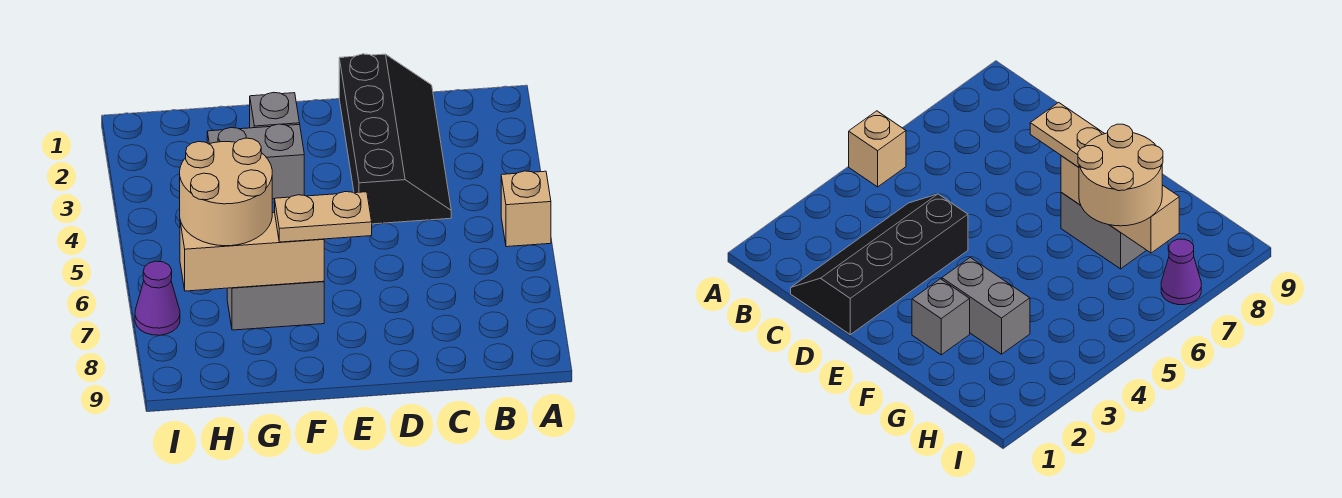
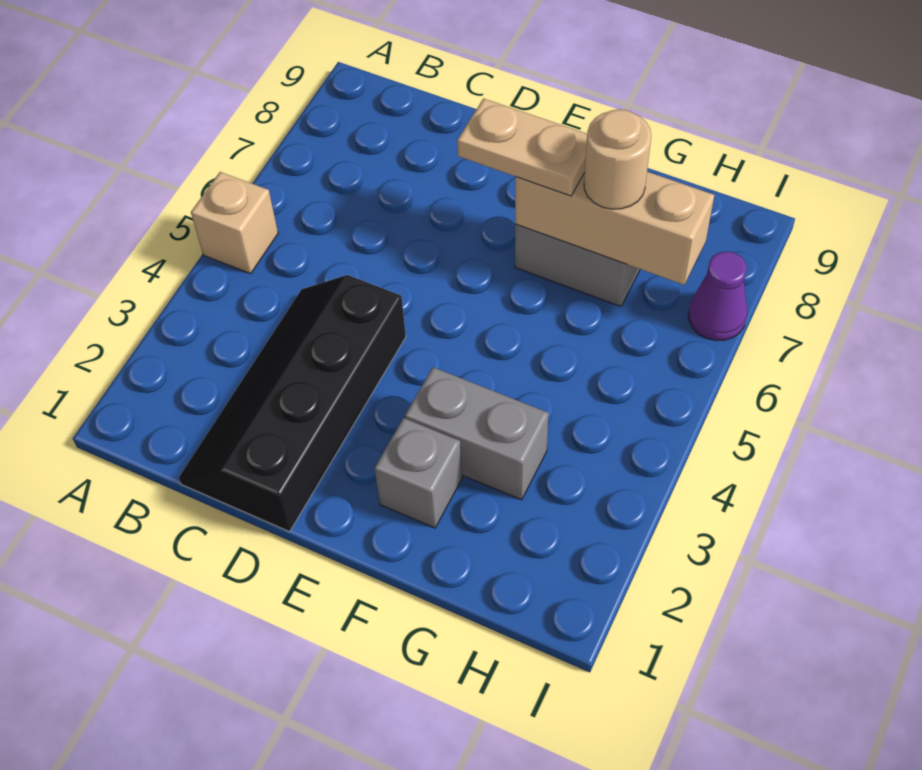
tan round brick G6:H7 level 3 -> tan round brick G7 level 3

